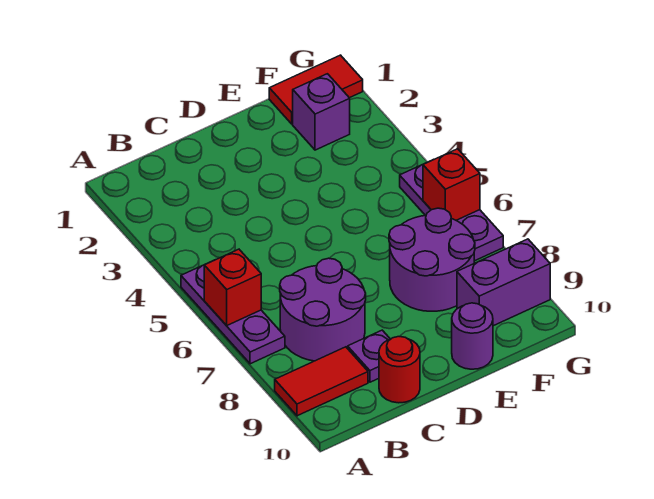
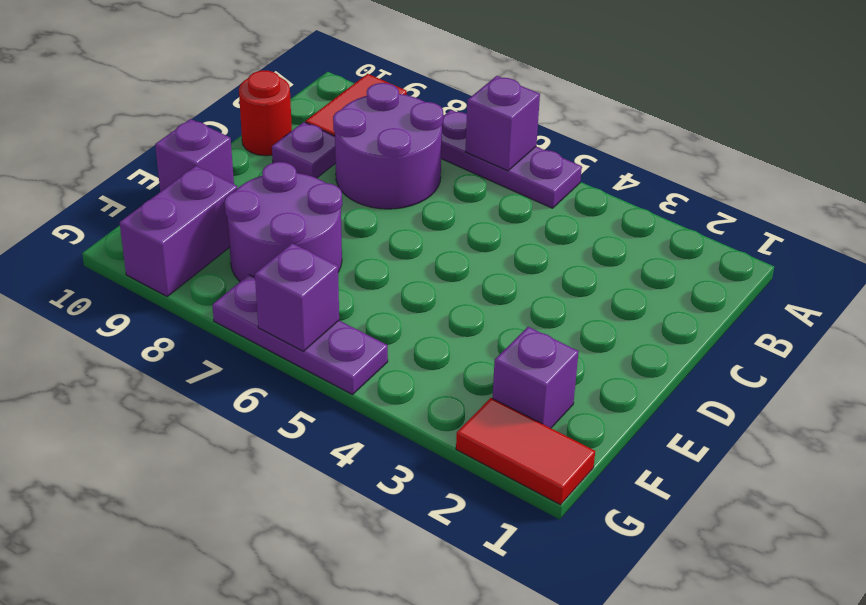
red brick A6 level 2 -> purple brick A6 level 2
purple round brick E10 level 1 -> purple brick E10 level 1
red tile F1:G1 level 1 -> red tile G1:G2 level 1
red brick G6 level 2 -> purple brick G6 level 2

